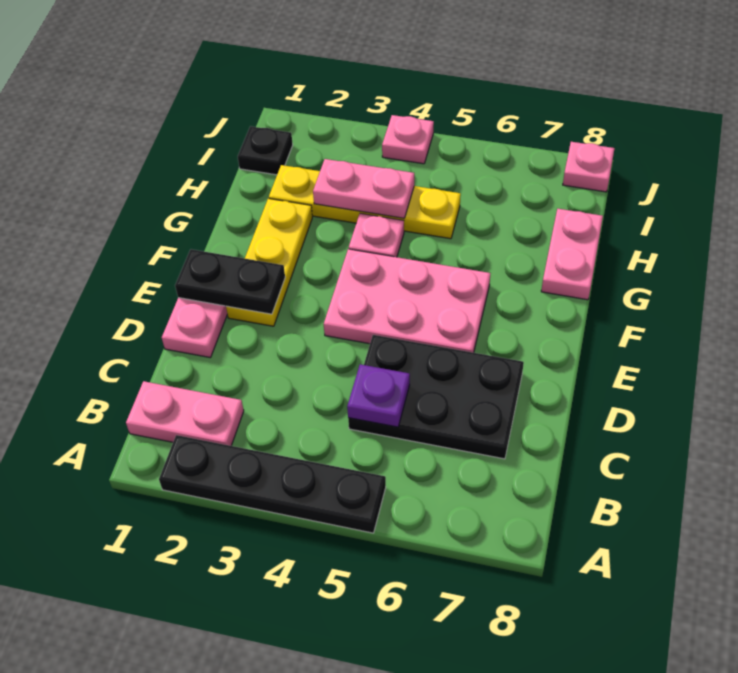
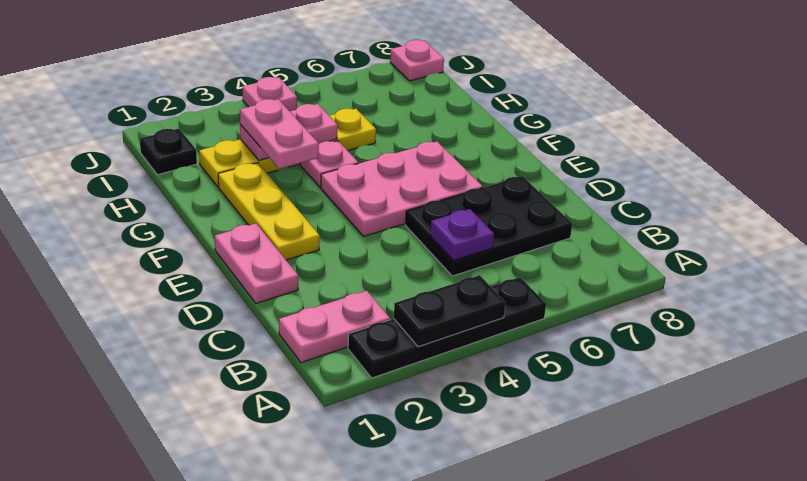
black plate E1:E2 level 2 -> black plate A3:A4 level 2
pink plate G8:H8 level 1 -> pink plate G3:H3 level 3

